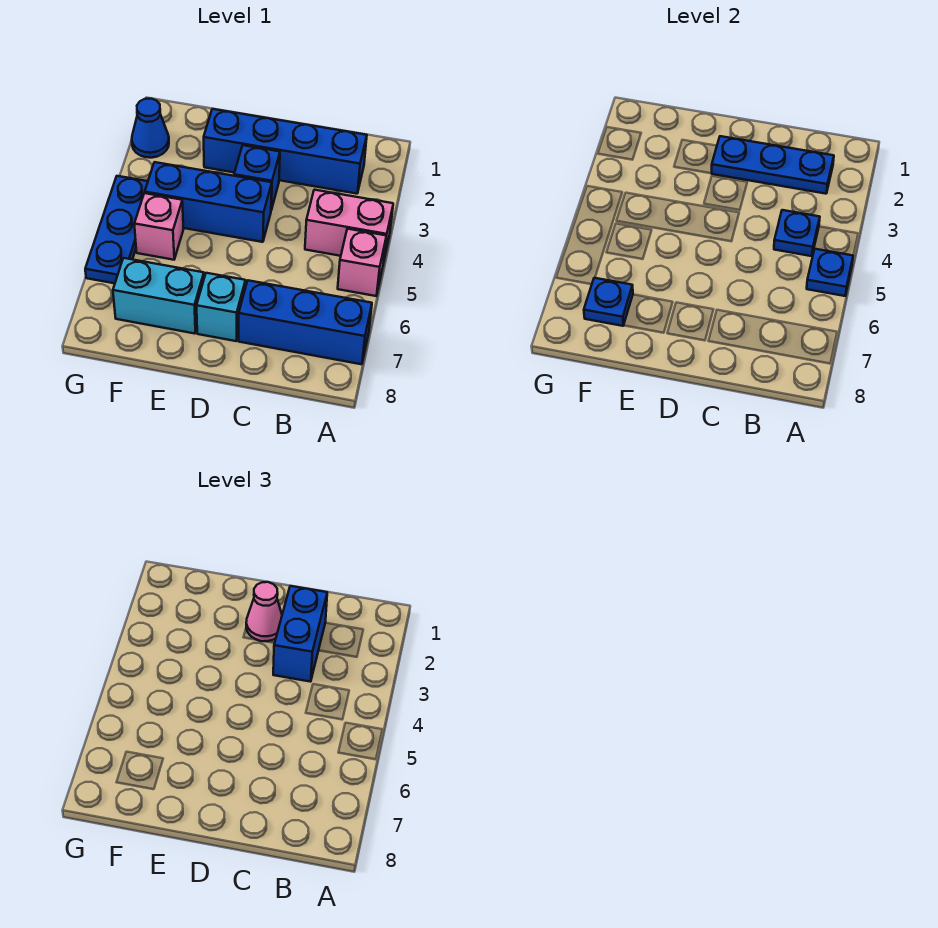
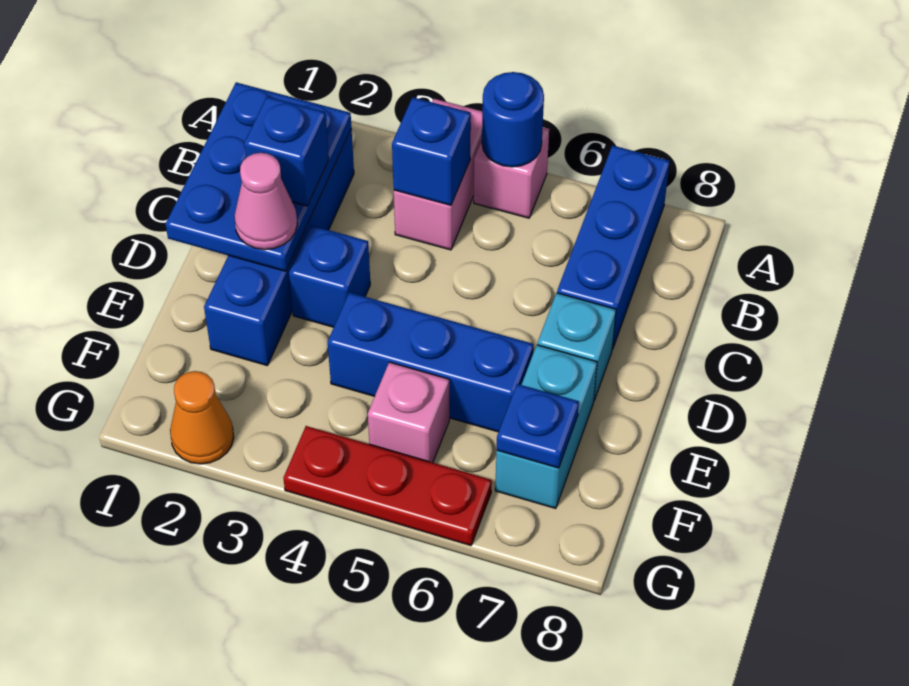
blue plate A5 level 2 -> blue round brick A5 level 2
blue plate B2:D2 level 2 -> blue plate B1:D2 level 2
blue plate B4 level 2 -> blue brick B4 level 2
blue brick C2:C3 level 3 -> blue brick C2 level 3
blue brick D4:F4 level 1 -> blue brick E4:E6 level 1
blue cone G2 level 1 -> orange cone G2 level 1
blue plate G4:G6 level 1 -> red plate G4:G6 level 1

